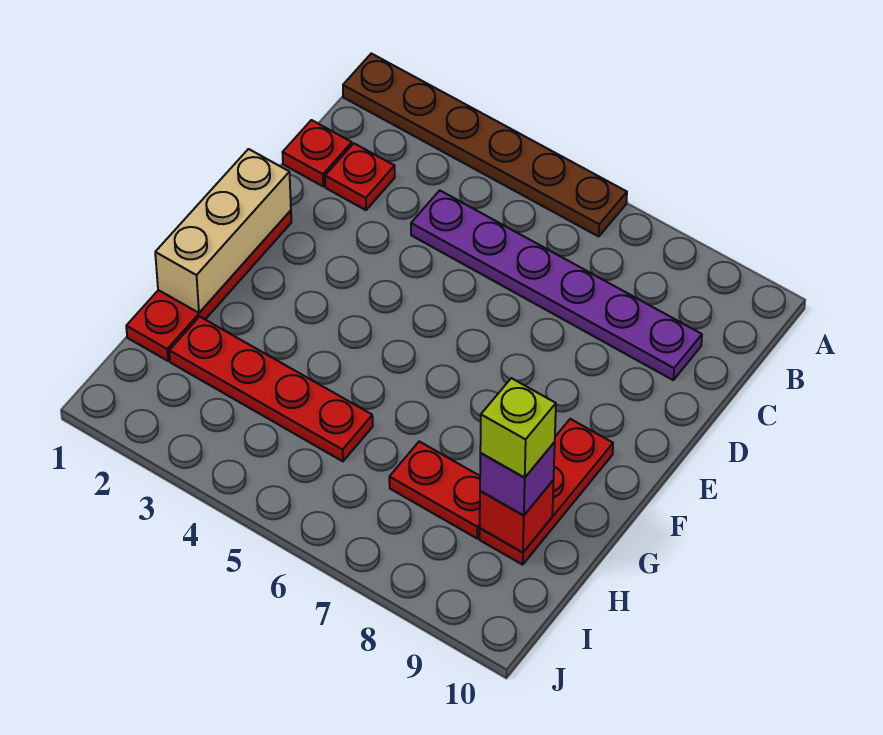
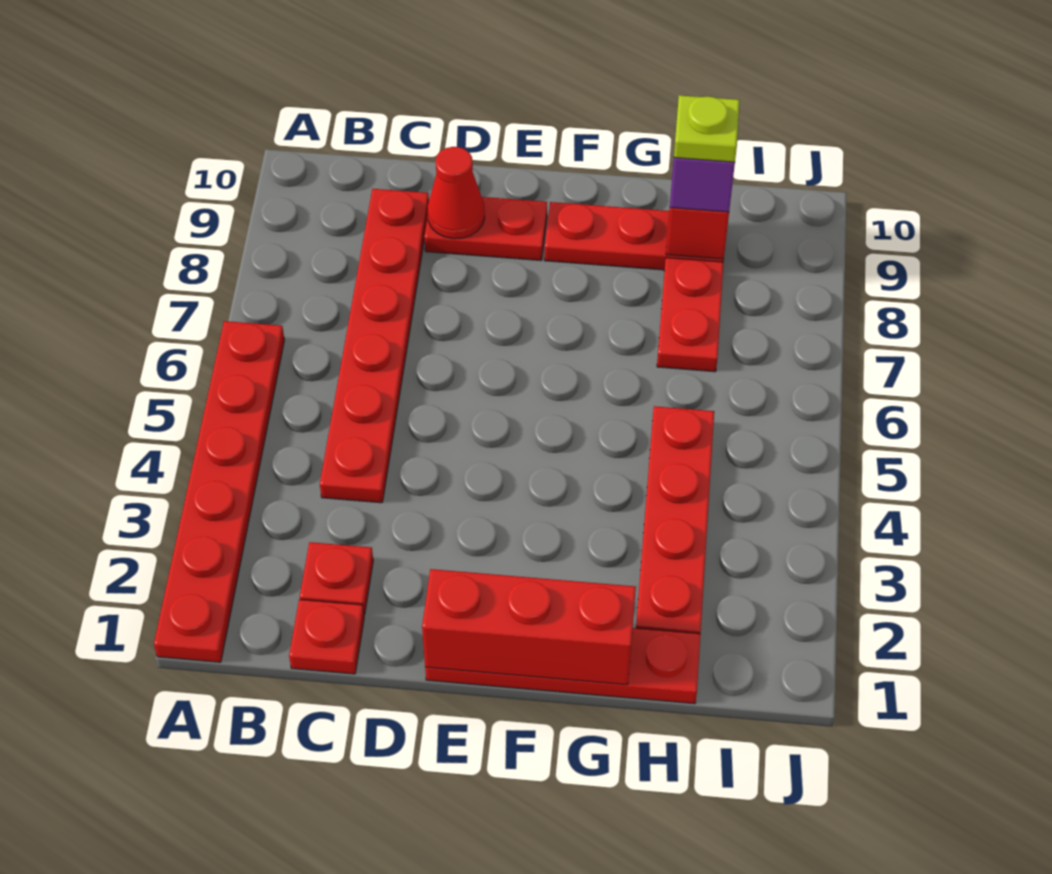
brown plate A1:A6 level 1 -> red plate A1:A6 level 1
purple plate C4:C9 level 1 -> red plate C4:C9 level 1
none -> red plate D9:E9 level 1
none -> red cone D9 level 2
tan brick E1:G1 level 2 -> red brick E1:G1 level 2
lime brick H9 level 4 -> lime plate H9 level 4

